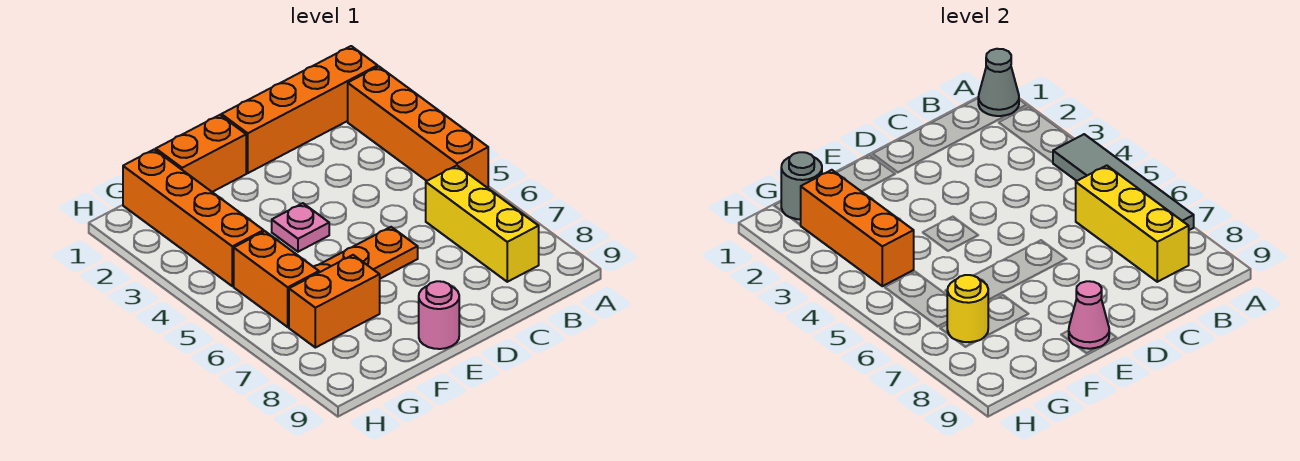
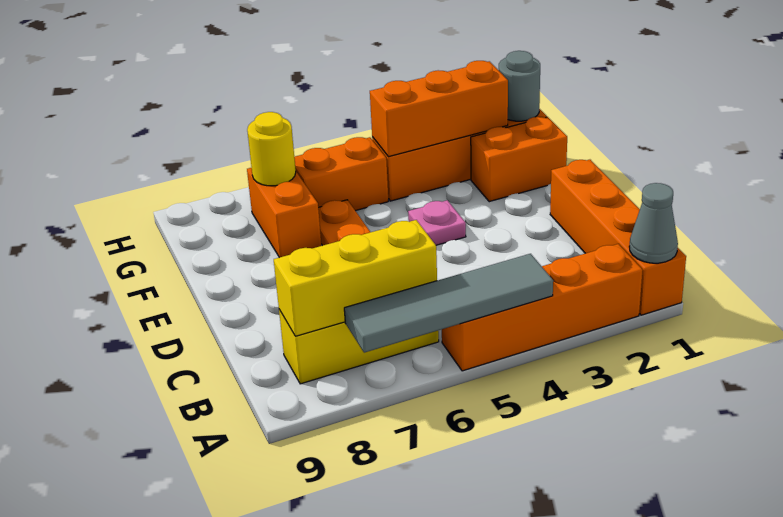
orange brick E1:F1 level 1 -> orange brick F1:F2 level 1
pink round brick E9 level 1 -> none
pink cone E9 level 2 -> none

